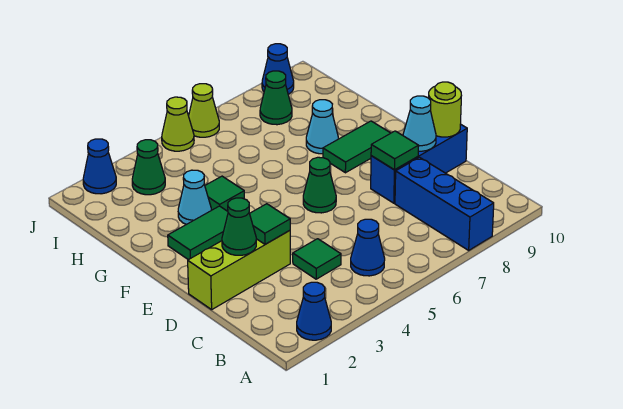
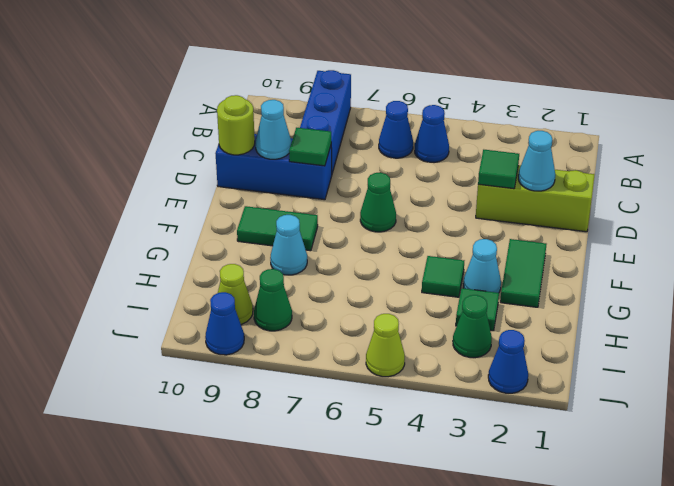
blue cone A2 level 1 -> blue cone B6 level 1
green tile C4 level 1 -> green tile H3 level 1
green cone D2 level 2 -> cyan cone D2 level 2
green tile F2:F3 level 1 -> green tile F2:G2 level 1
lime cone J6 level 1 -> lime cone I9 level 1

